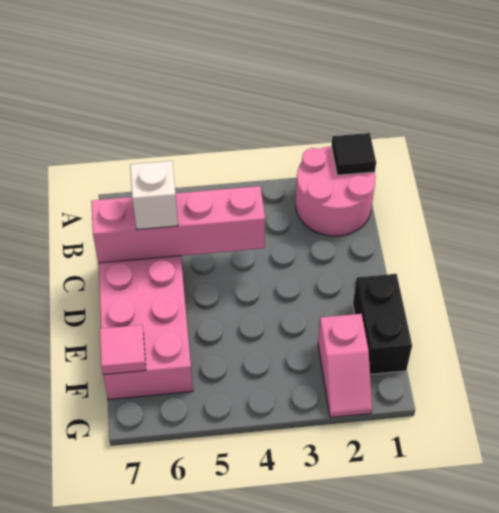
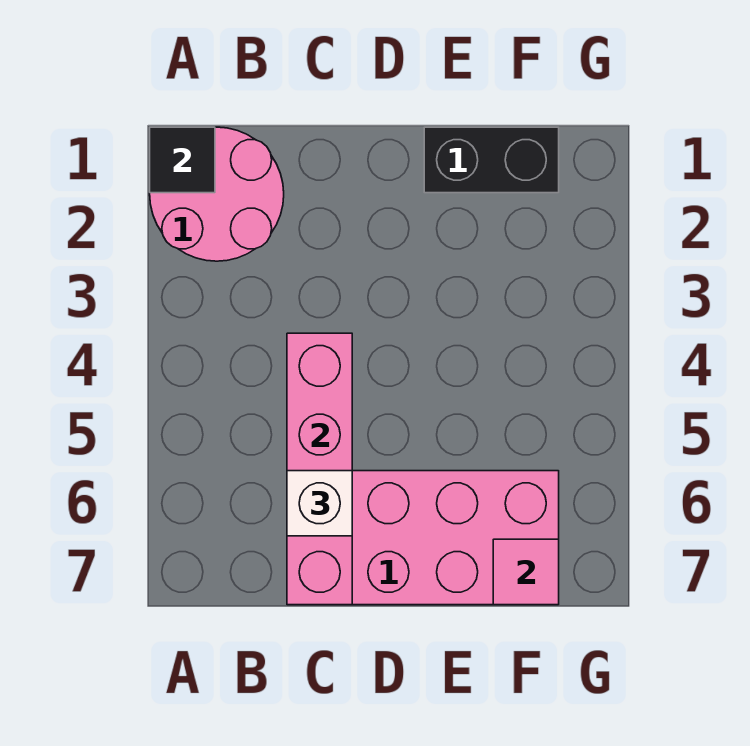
pink slope F2:G2 level 1 top F -> none

